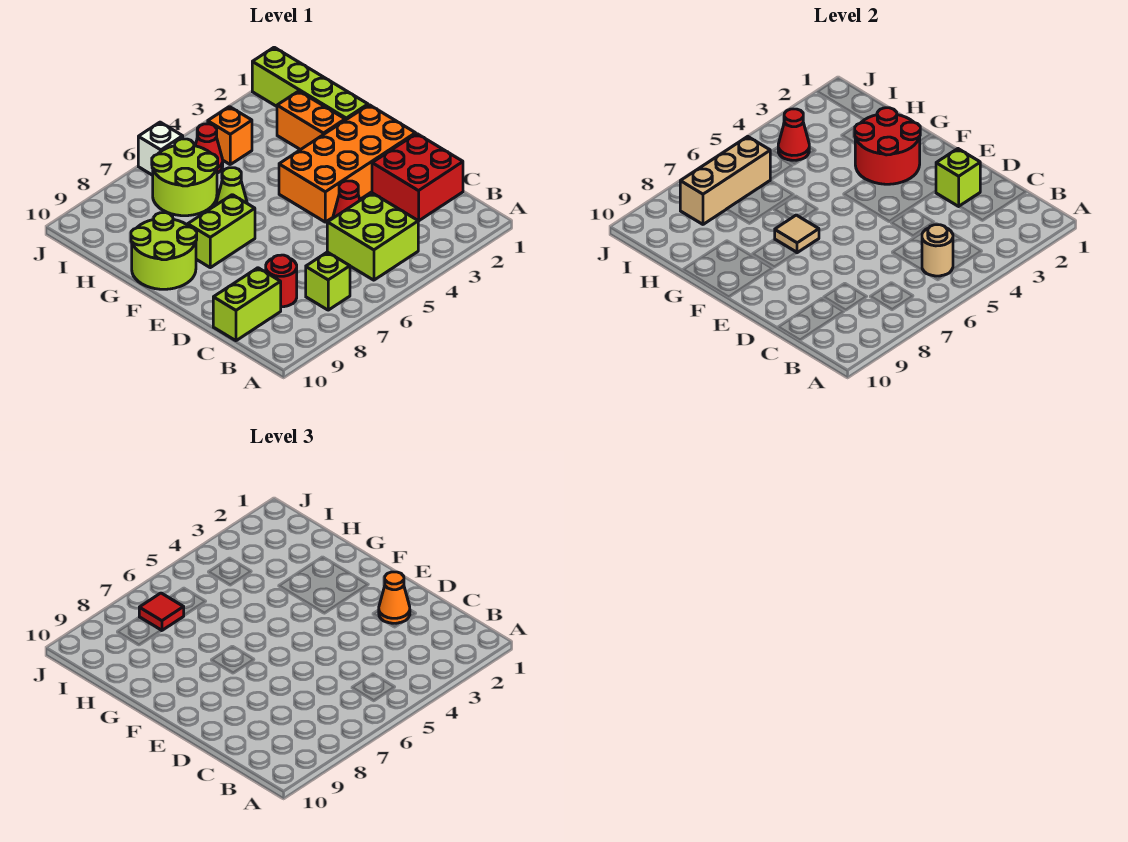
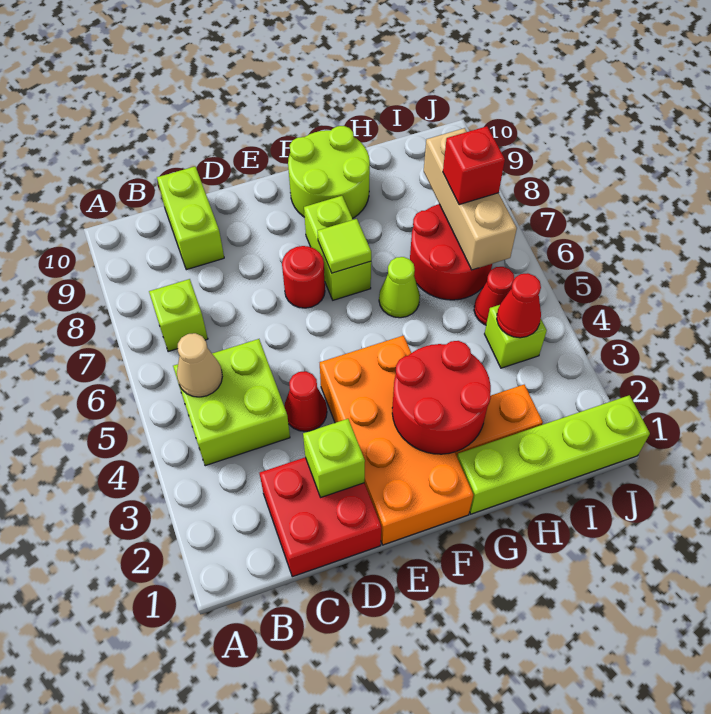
tan round brick B5 level 2 -> tan cone B5 level 2
red round brick C8 level 1 -> red round brick E7 level 1
orange cone D2 level 3 -> none
tan tile F7 level 2 -> lime tile F7 level 2
lime round brick H6:I7 level 1 -> red round brick H6:I7 level 1
orange brick I4 level 1 -> lime brick I4 level 1
red tile I7 level 3 -> red brick I7 level 3
white brick J6 level 1 -> none

